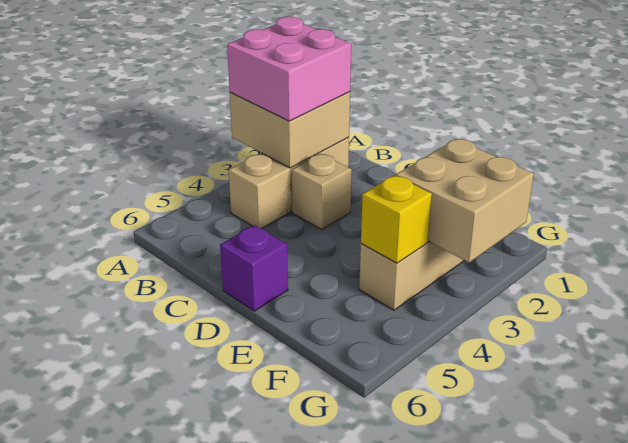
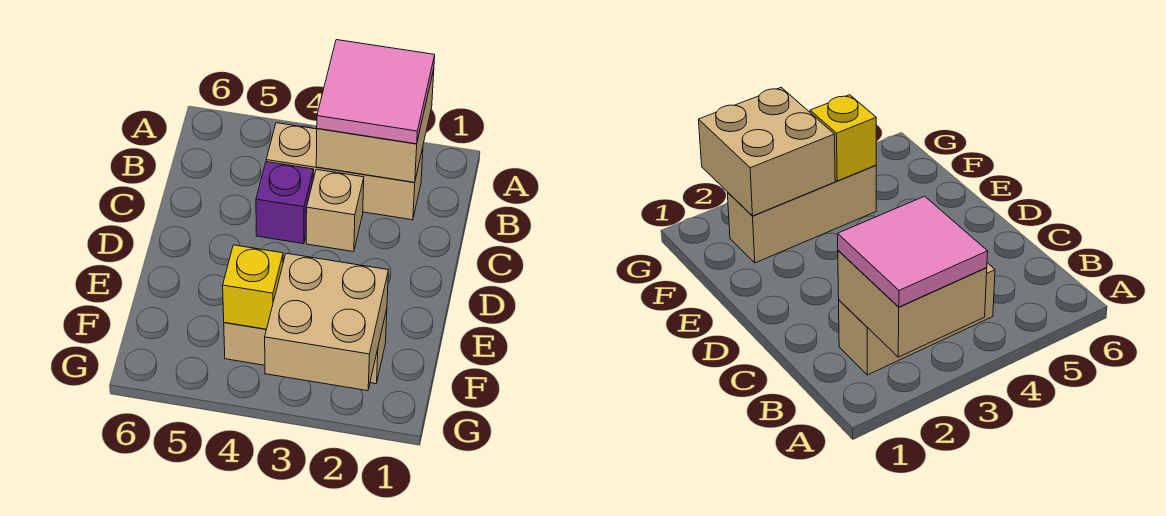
pink brick A2:B3 level 3 -> pink tile A2:B3 level 3
purple brick D6 level 1 -> purple brick C4 level 1

